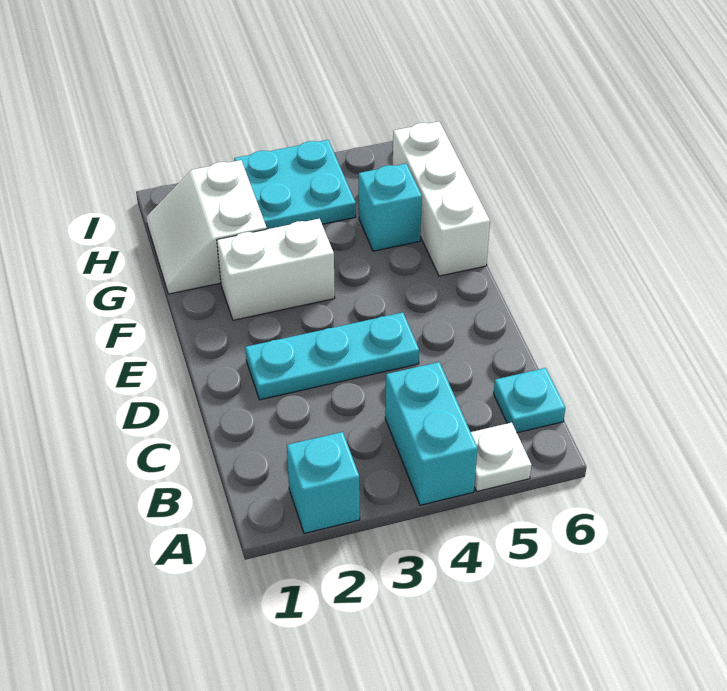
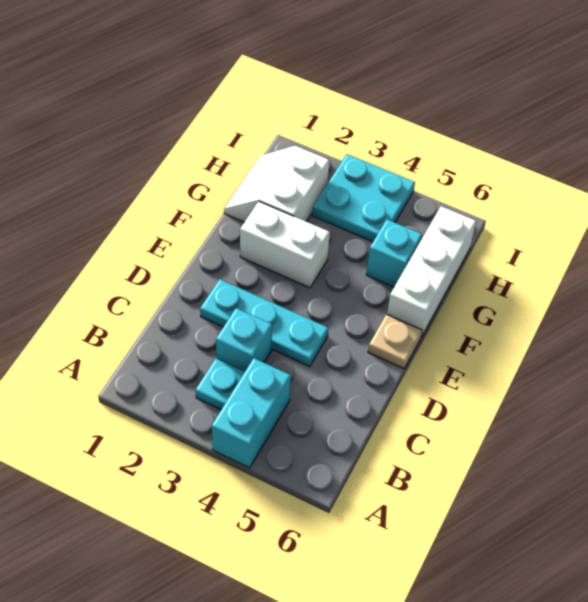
cyan brick A2 level 1 -> cyan brick C3 level 1
white plate A5 level 1 -> none
cyan plate B6 level 1 -> cyan plate B3 level 1
none -> tan plate E6 level 1

